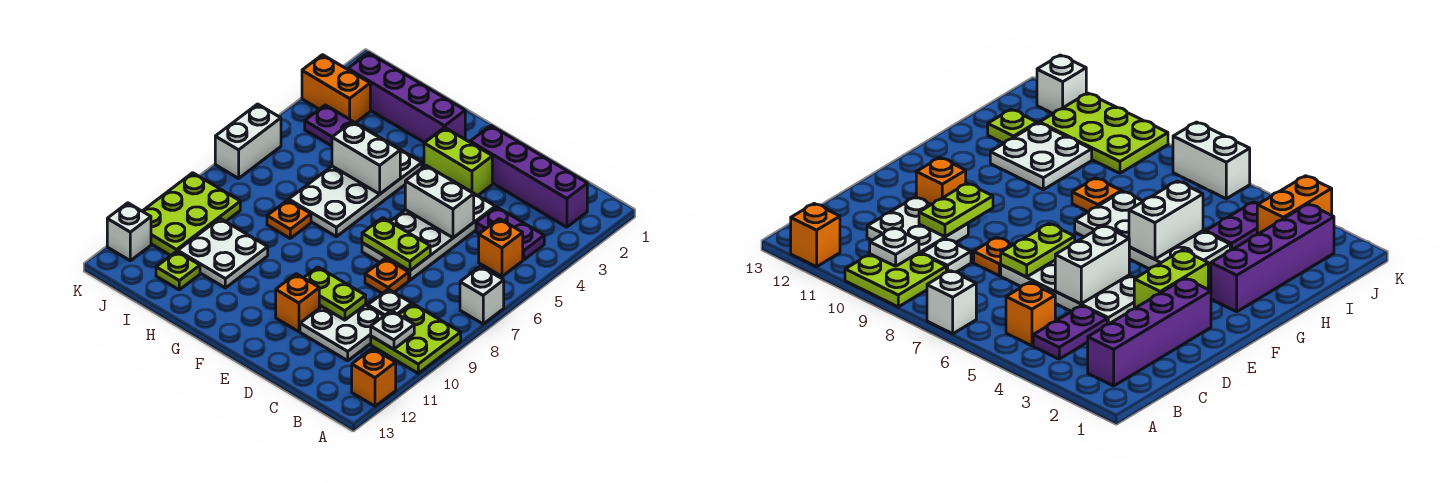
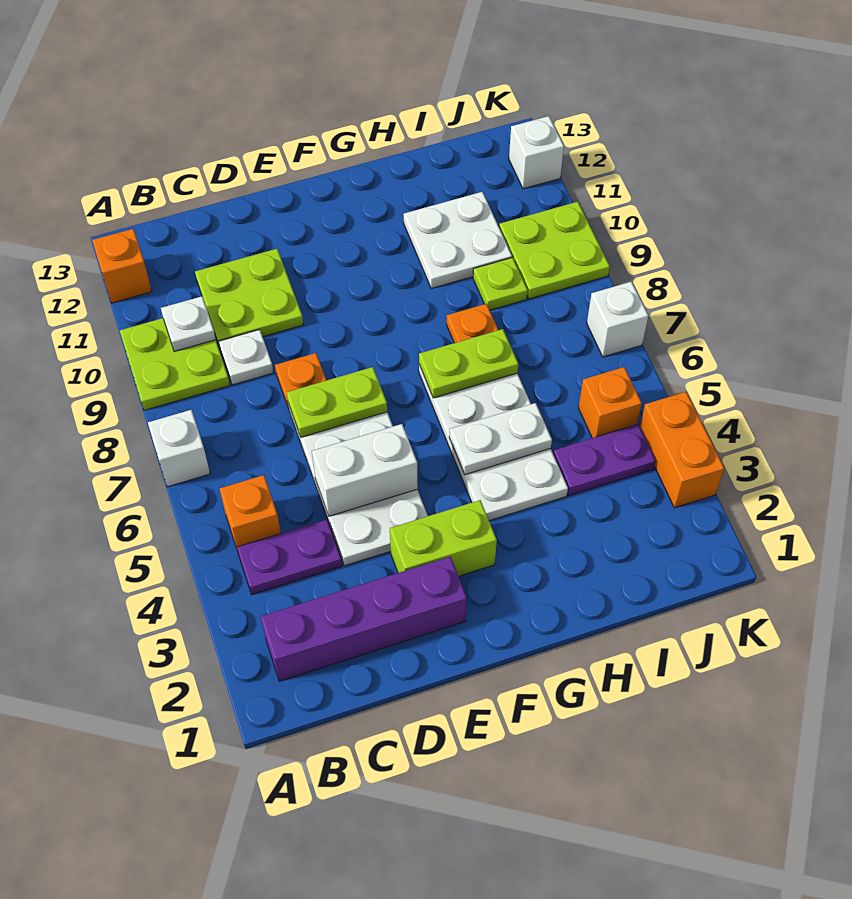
white plate C10:D11 level 1 -> lime plate C10:D11 level 1
lime plate D10:E10 level 2 -> lime plate G7:H7 level 2
orange brick E11 level 1 -> orange brick J5 level 1
purple brick G2:J2 level 1 -> none
white brick G5:H5 level 2 -> white plate G5:H5 level 2
lime plate I12 level 1 -> lime plate I9 level 1
orange brick J3:K3 level 1 -> orange brick K3:K4 level 1
lime plate J9:K11 level 1 -> lime plate J9:K10 level 1
white brick K6:K7 level 1 -> white brick K7 level 1

